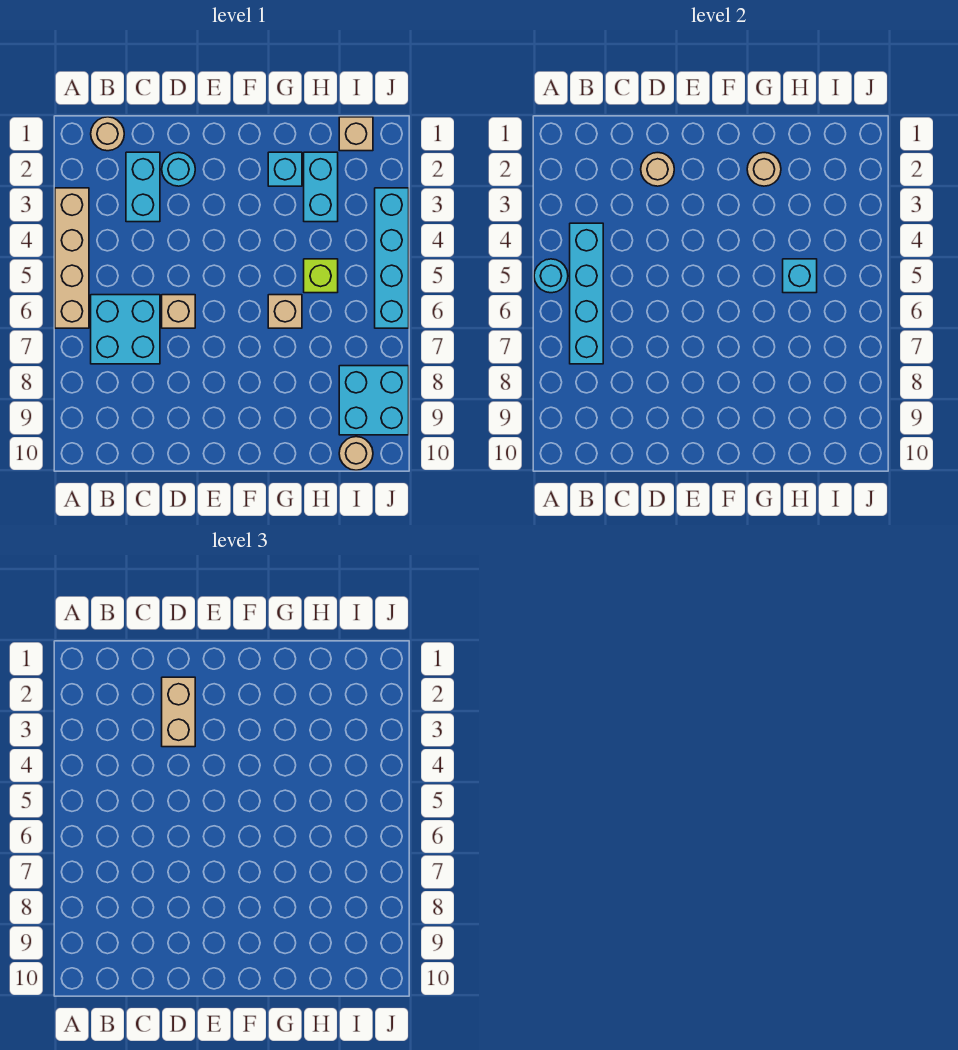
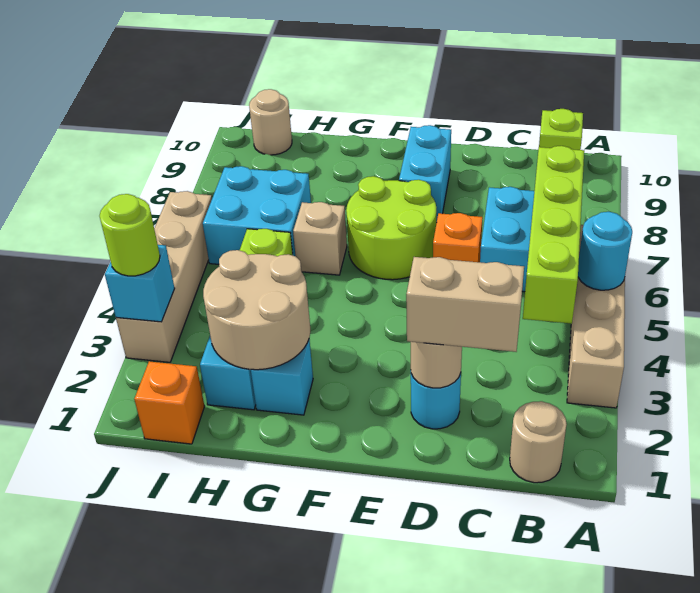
cyan brick B4:B7 level 2 -> lime brick B4:B7 level 2
none -> lime brick B10 level 1
cyan brick C2:C3 level 1 -> cyan brick E8:E9 level 1
tan brick D2:D3 level 3 -> tan brick C2:D2 level 3
tan brick D6 level 1 -> orange brick D6 level 1
none -> lime round brick E6:F7 level 1
tan round brick G2 level 2 -> tan round brick G2:H3 level 2
cyan brick H5 level 2 -> cyan brick J3 level 2
tan brick I1 level 1 -> orange brick I1 level 1
cyan brick I8:J9 level 1 -> cyan brick H6:I7 level 1
cyan brick J3:J6 level 1 -> tan brick J3:J6 level 1
none -> lime round brick J3 level 3

